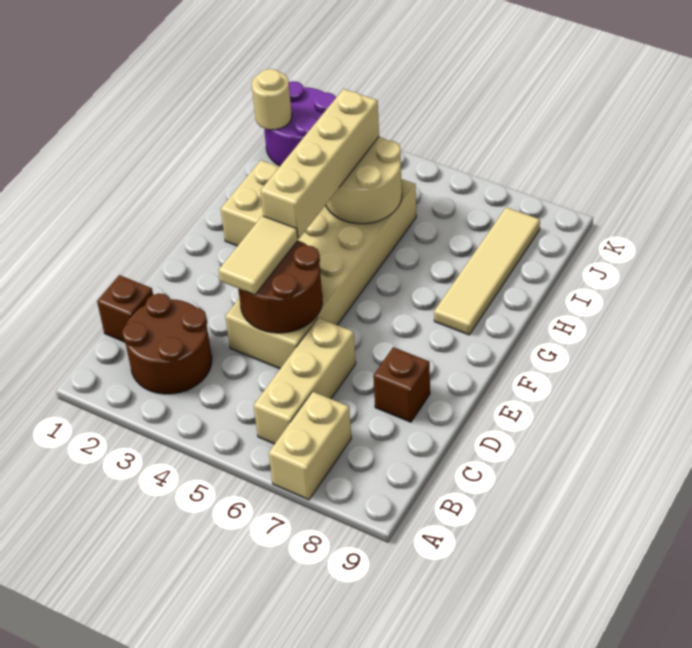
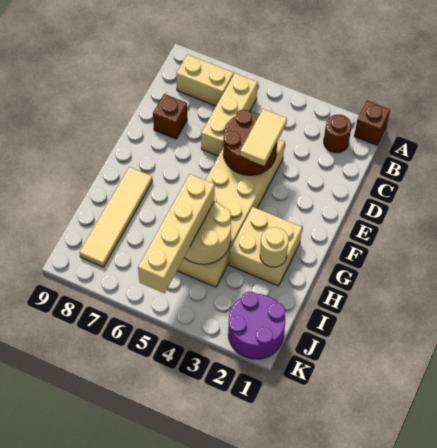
tan brick A7:B7 level 1 -> tan brick B7:B8 level 1
brown round brick B2:C3 level 1 -> brown round brick B2 level 1
brown brick C1 level 1 -> brown brick A1 level 1
tan brick F4:I4 level 3 -> tan brick H5:K5 level 3
tan round brick J1 level 2 -> tan round brick H2 level 2

